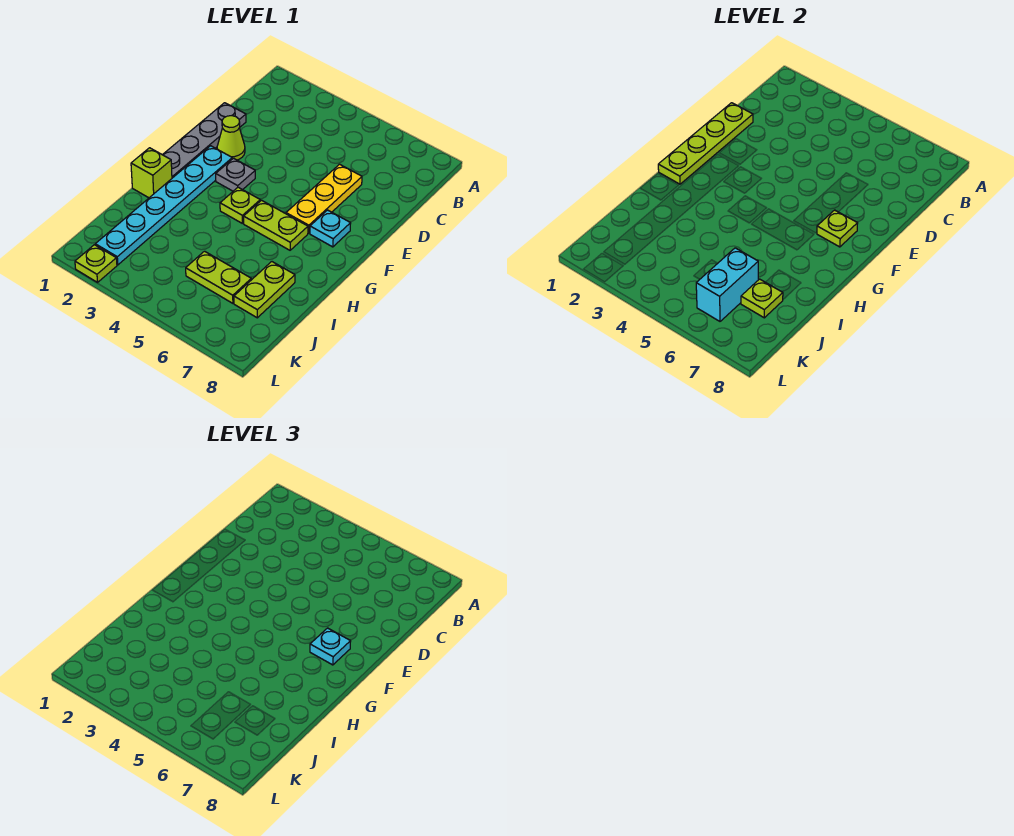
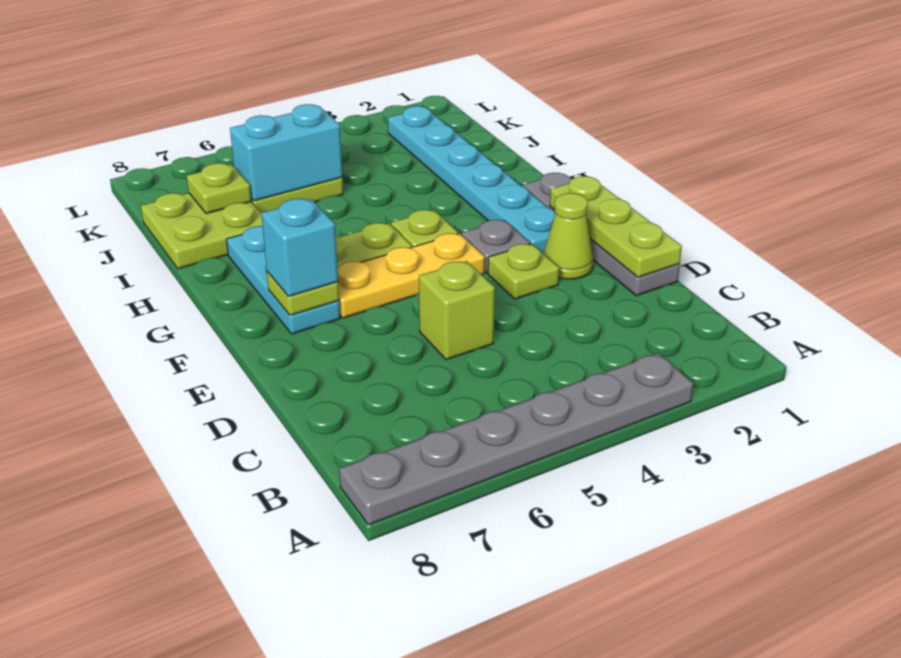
none -> grey plate A3:A8 level 1
lime plate D1:G1 level 2 -> lime plate D1:F1 level 2
yellow plate D6:F6 level 1 -> yellow plate F4:F6 level 1
cyan plate F7 level 1 -> cyan plate F7:H7 level 1
cyan plate F7 level 3 -> cyan brick F7 level 3
lime brick H1 level 1 -> lime brick D5 level 1
lime plate I7:J7 level 1 -> lime plate I7:J8 level 1
cyan brick J6:K6 level 2 -> cyan brick J5:J6 level 2
lime plate L2 level 1 -> lime plate E3 level 1

